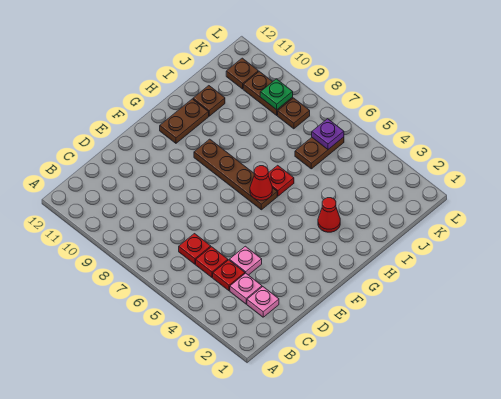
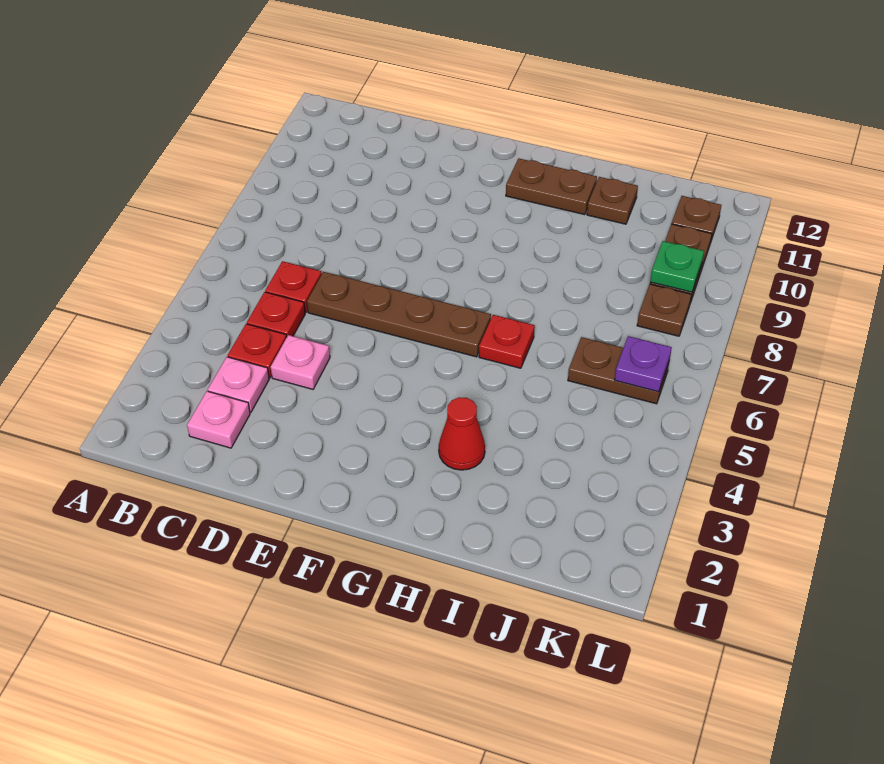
brown plate G6:G9 level 1 -> brown plate D6:G6 level 1
red cone G6 level 2 -> none

